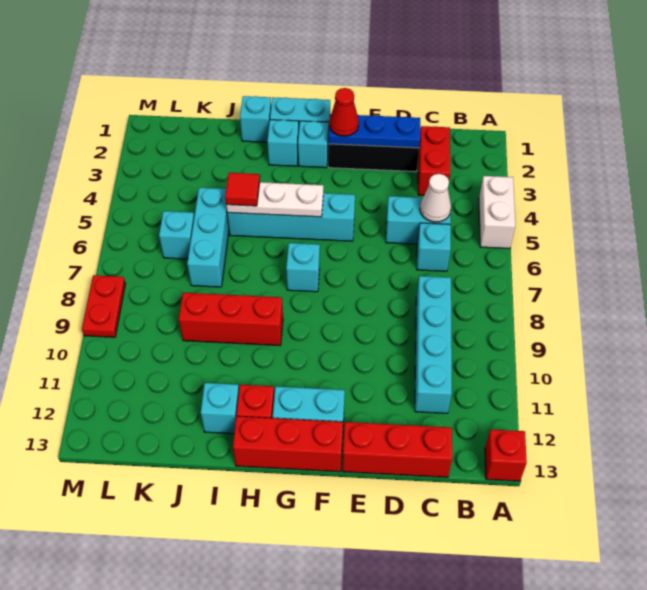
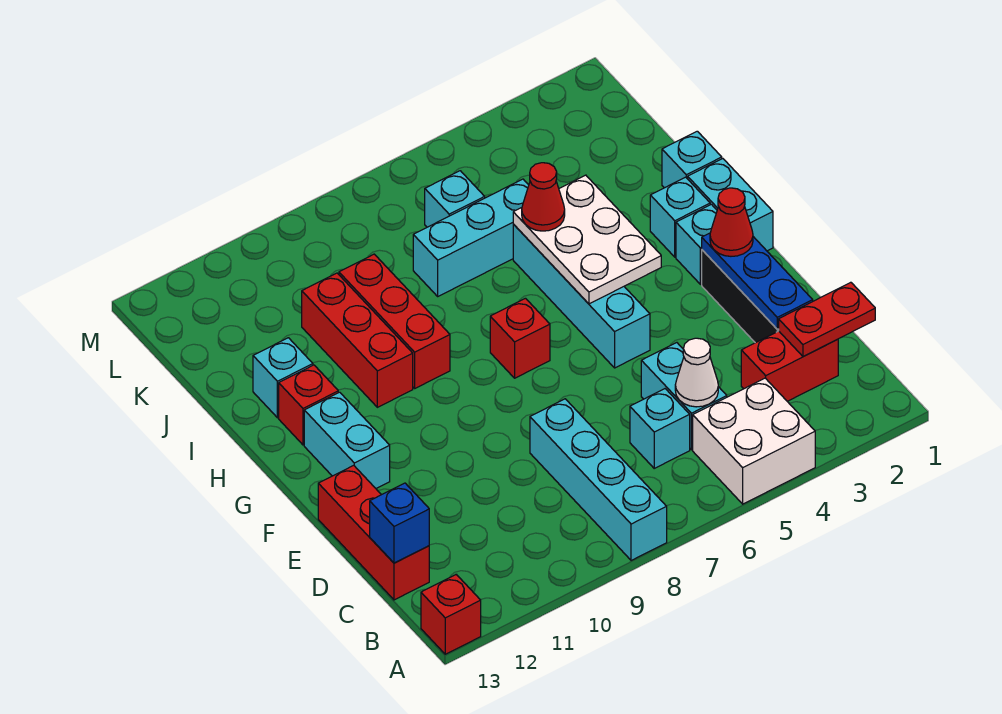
white brick A4:A5 level 1 -> white brick A4:B5 level 1
cyan brick C8:C11 level 1 -> cyan brick A8:D8 level 1
none -> blue brick C13 level 2
red brick F13:H13 level 1 -> red brick H10:J10 level 1
white plate G5:I5 level 2 -> white plate G4:I5 level 2
cyan brick G7 level 1 -> red brick G7 level 1
red tile I5 level 3 -> red cone I5 level 3
red plate M8:M9 level 1 -> red plate C1:C2 level 2

